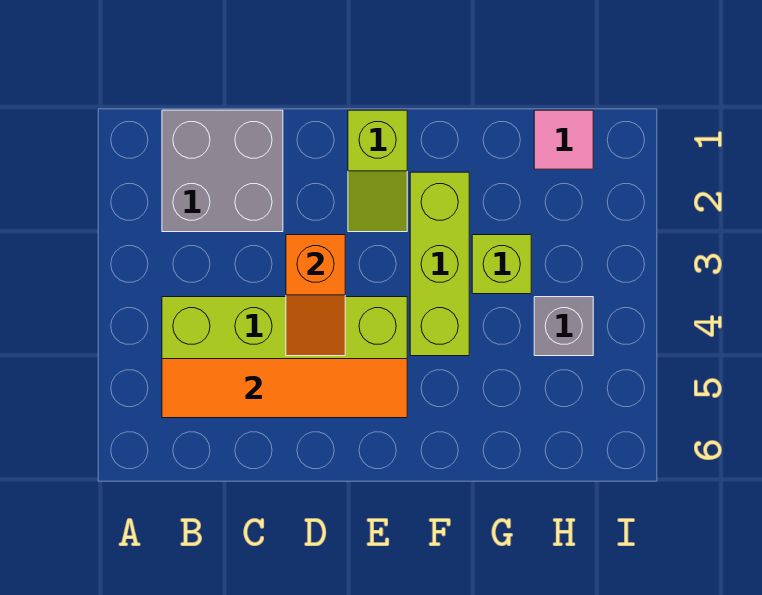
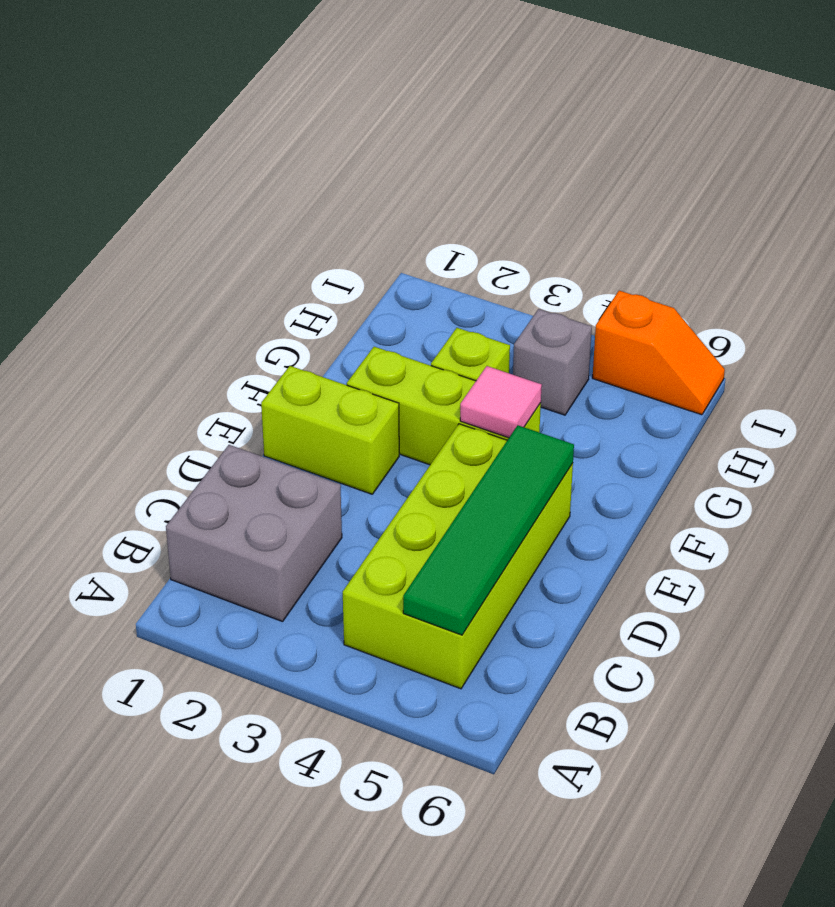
orange tile B5:E5 level 2 -> green tile B5:E5 level 2
orange slope D3:D4 level 2 top 3 -> orange slope I5:I6 level 1 top 5
lime slope E1:E2 level 1 top 1 -> lime brick E1:E2 level 1
pink tile H1 level 1 -> pink tile F4 level 2

